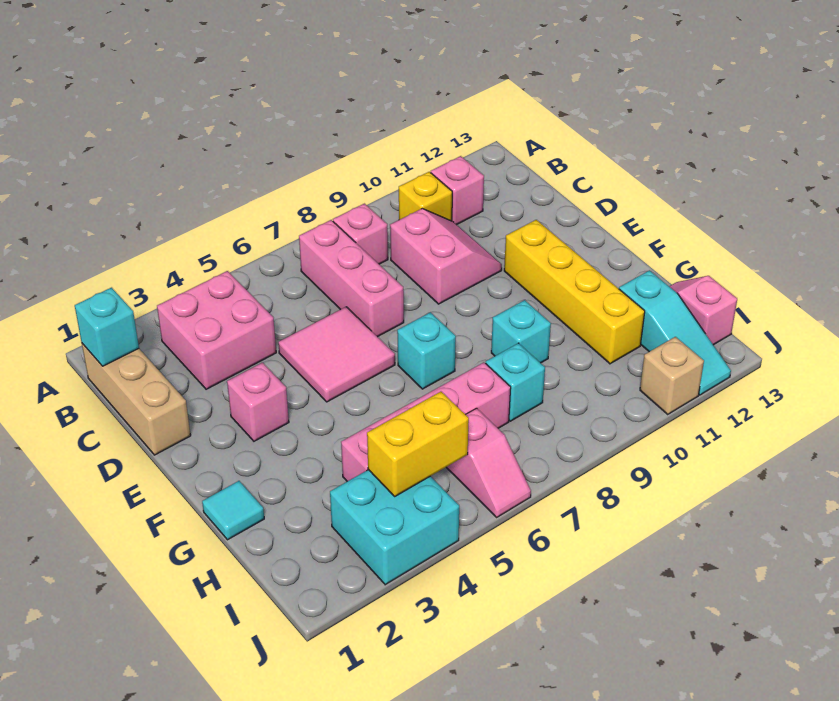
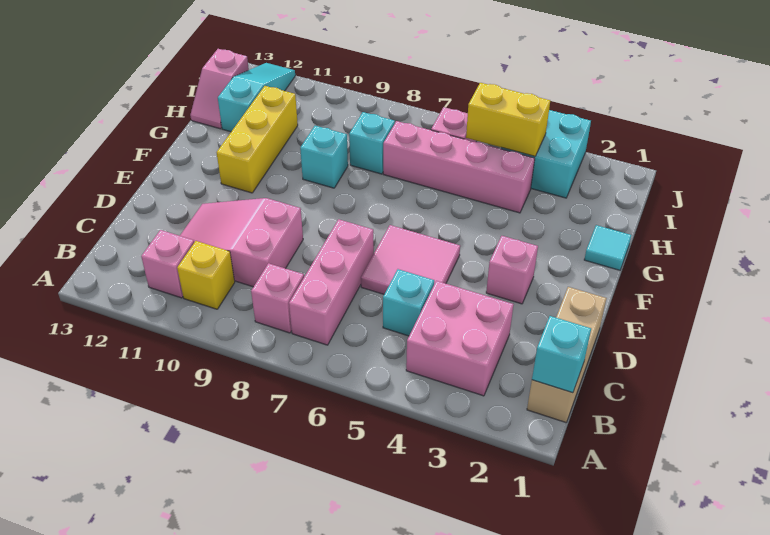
pink slope C9:D10 level 1 top 9 -> pink slope C9:D11 level 1 top 9
yellow brick E11:H11 level 1 -> yellow brick F11:H11 level 1
cyan brick F7 level 1 -> cyan brick C5 level 1
tan brick J11 level 1 -> none

